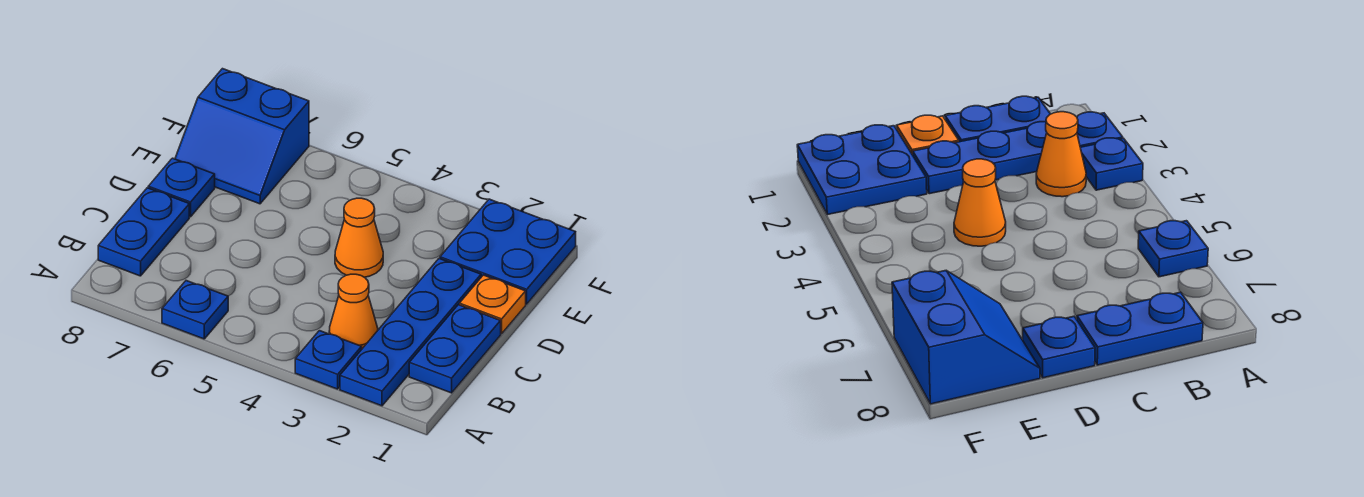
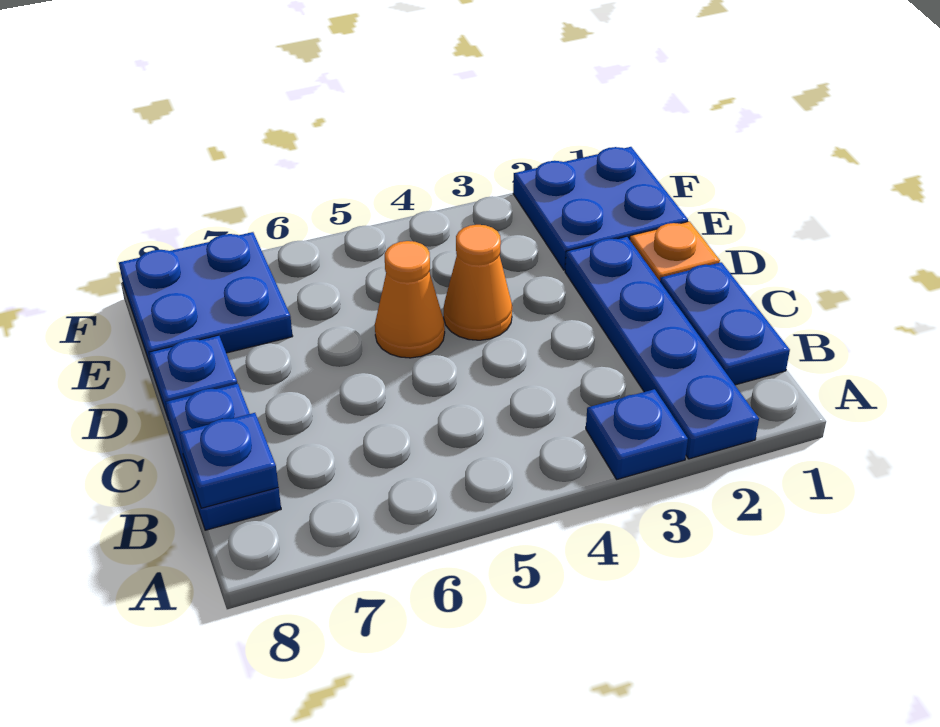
blue plate A6 level 1 -> blue plate B8 level 2
orange cone B3 level 1 -> orange cone D5 level 1
blue slope E7:F8 level 1 top F -> blue plate E7:F8 level 1

